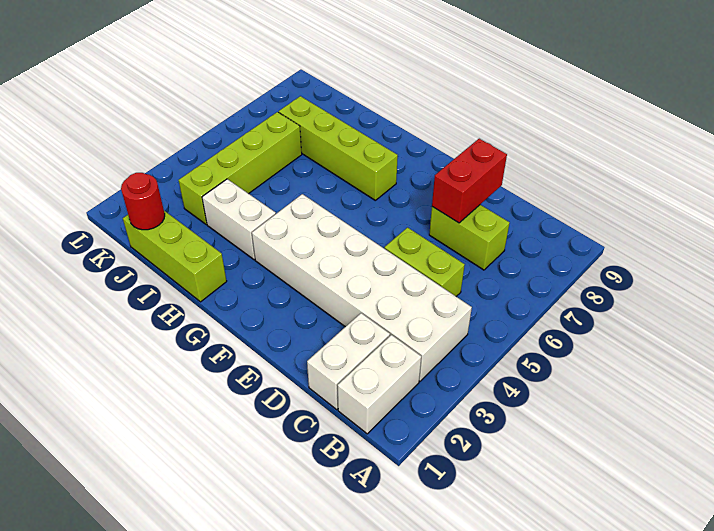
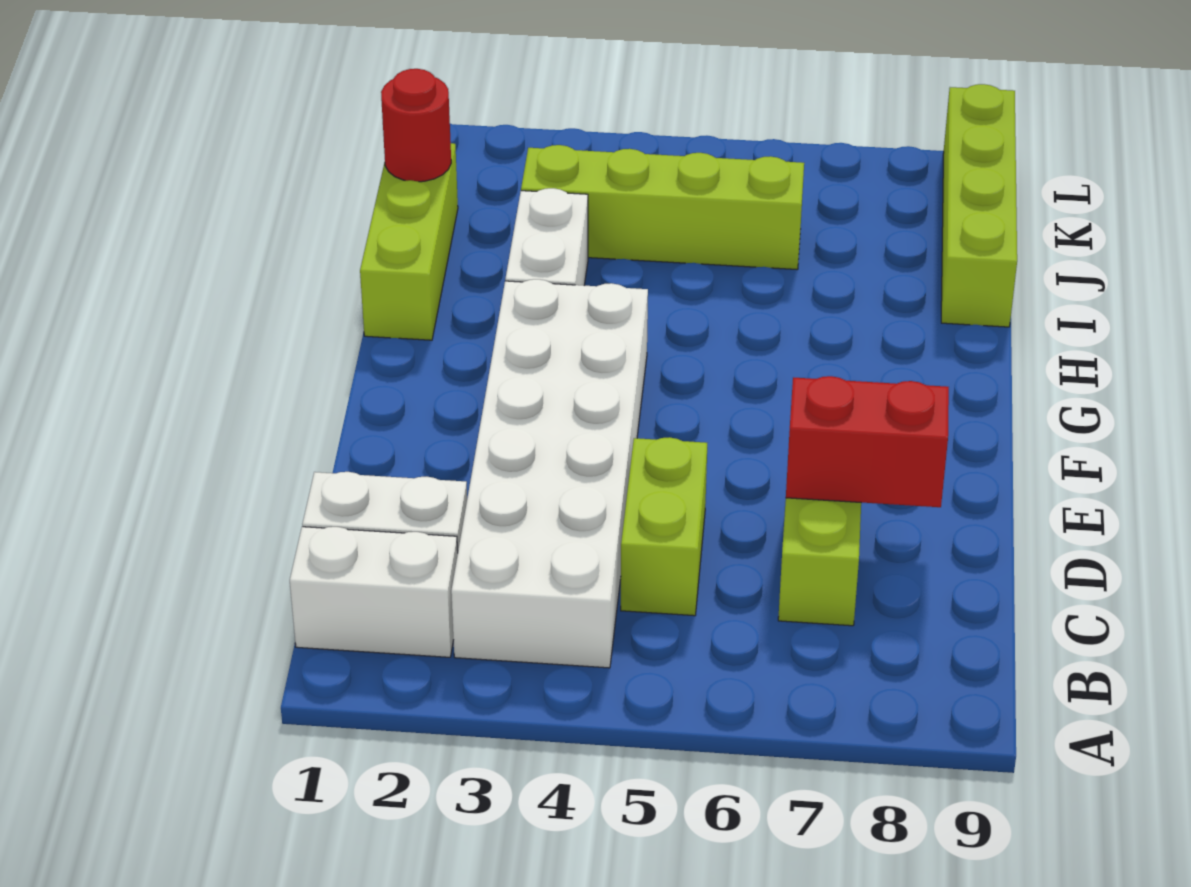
lime brick G7:J7 level 1 -> lime brick I9:L9 level 1

